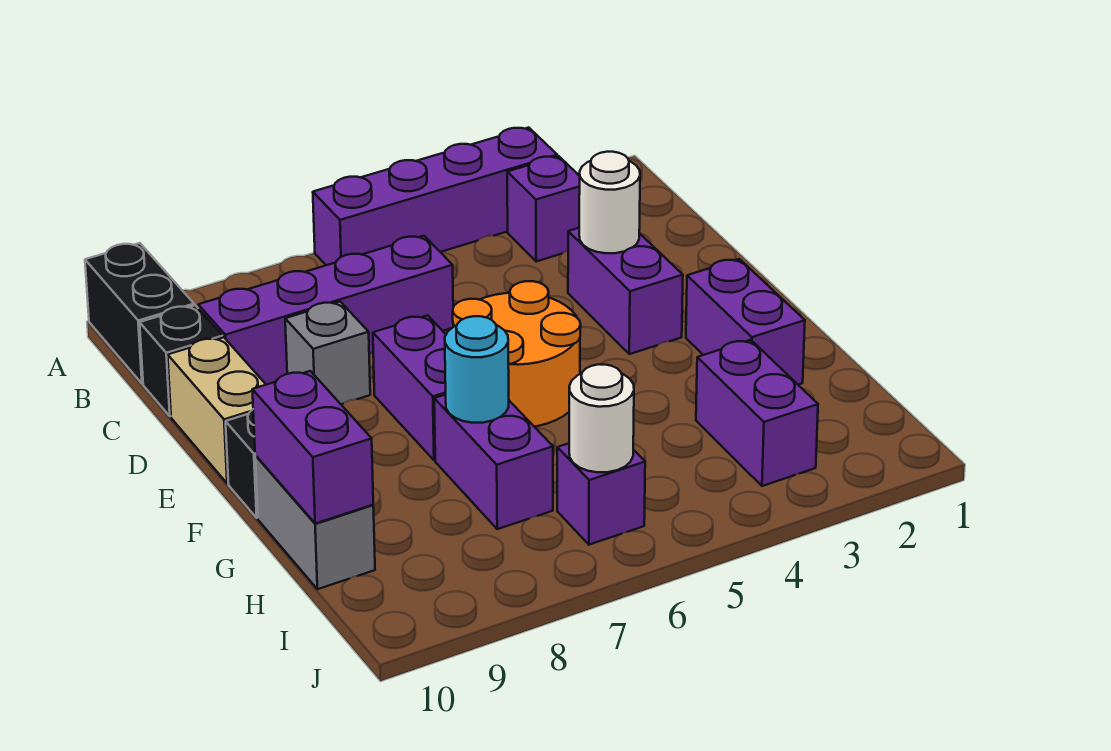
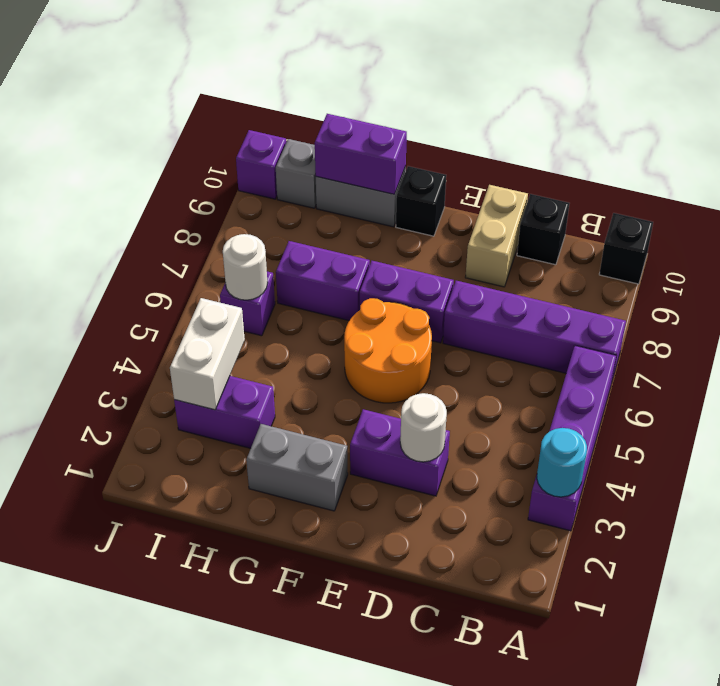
black brick A10:B10 level 1 -> black brick A10 level 1
purple brick B3 level 1 -> purple brick J10 level 1
purple brick C6:C9 level 1 -> purple brick A7:D7 level 1
grey brick D8 level 1 -> grey brick I10 level 1
tan brick D10:E10 level 1 -> tan brick D9:D10 level 1
purple brick F2:G2 level 1 -> grey brick F2:G2 level 1
cyan round brick G7 level 2 -> cyan round brick A3 level 2
none -> white brick I3:I4 level 2

